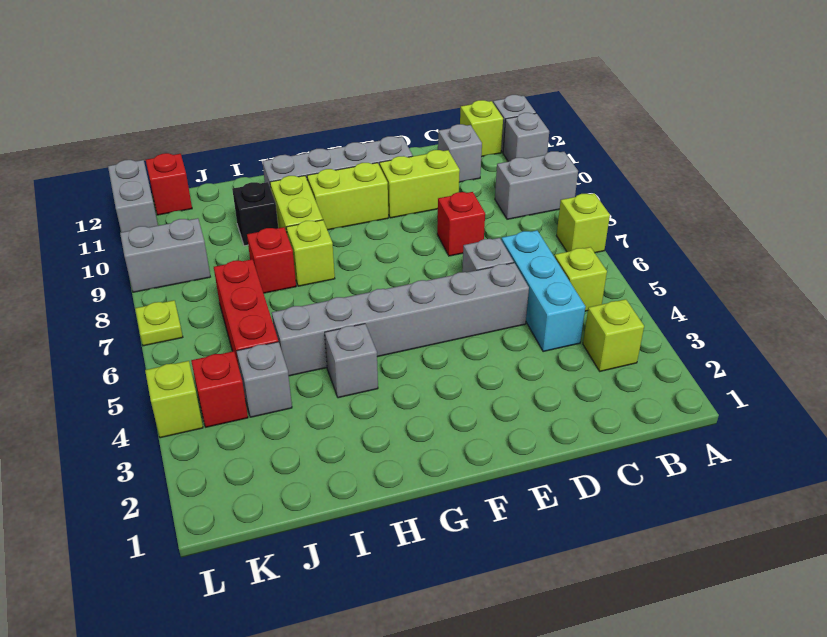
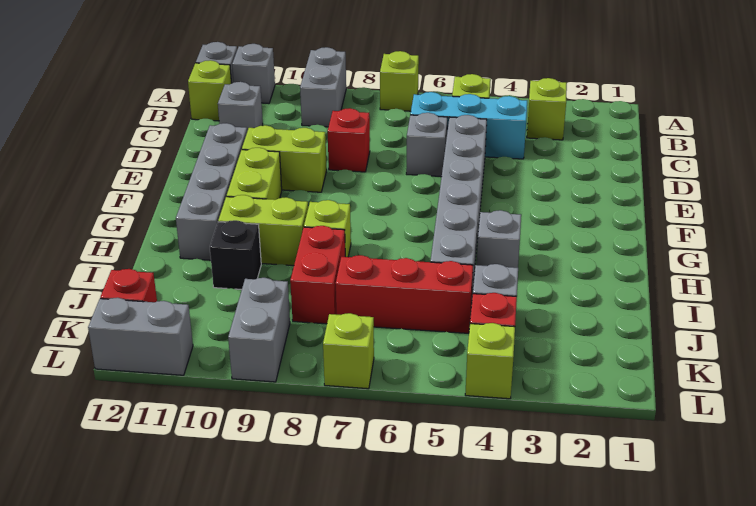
lime brick D10:E10 level 1 -> lime brick E9:E10 level 1
red brick I8 level 1 -> red brick I8:J8 level 1
lime plate L7 level 1 -> lime brick L7 level 1

